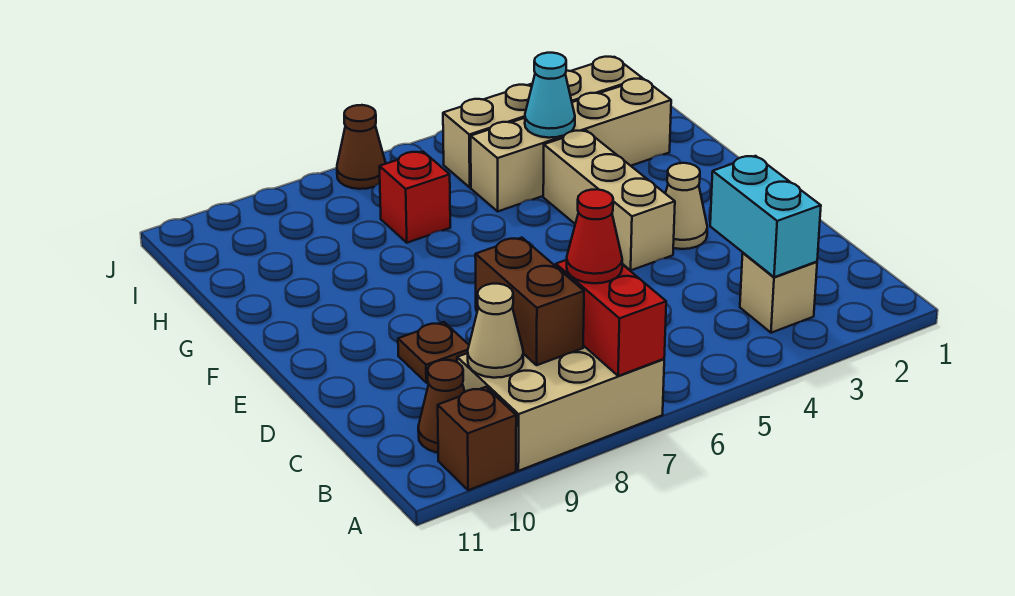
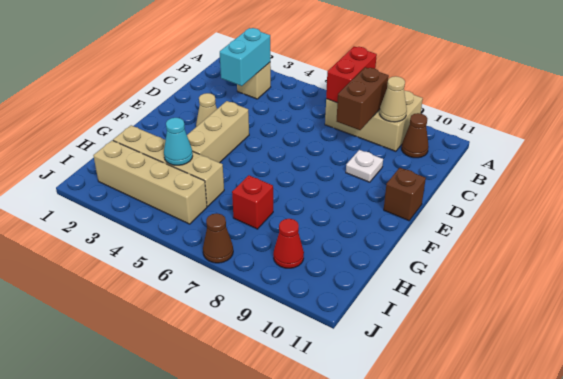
brown brick A10 level 1 -> brown brick E11 level 1
red cone B7 level 3 -> red cone I9 level 1
brown plate D9 level 1 -> white plate D9 level 1

